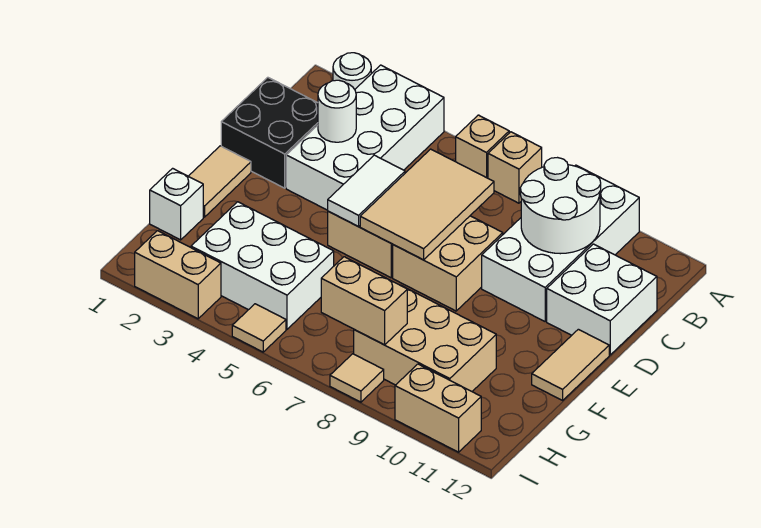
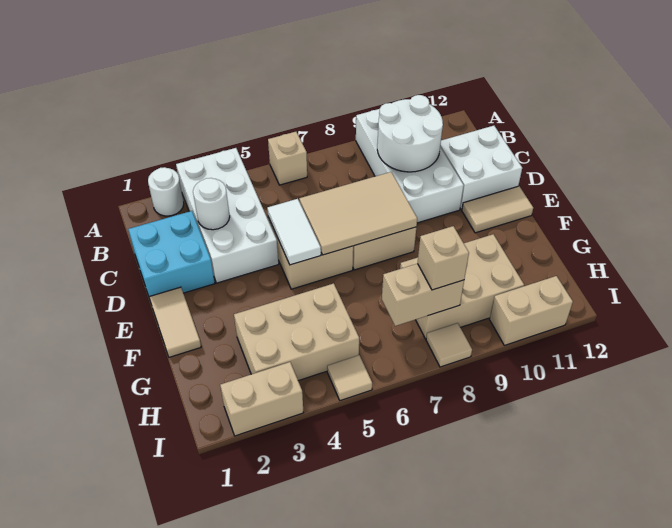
tan brick A7 level 1 -> tan brick H8 level 3
black brick C1:D2 level 1 -> cyan brick C1:D2 level 1
tan tile C6:E7 level 2 -> tan tile D6:E8 level 2
tan tile E12:F12 level 1 -> tan tile E11:E12 level 1
white brick G1 level 1 -> none
white brick G3:H5 level 1 -> tan brick G3:H5 level 1

